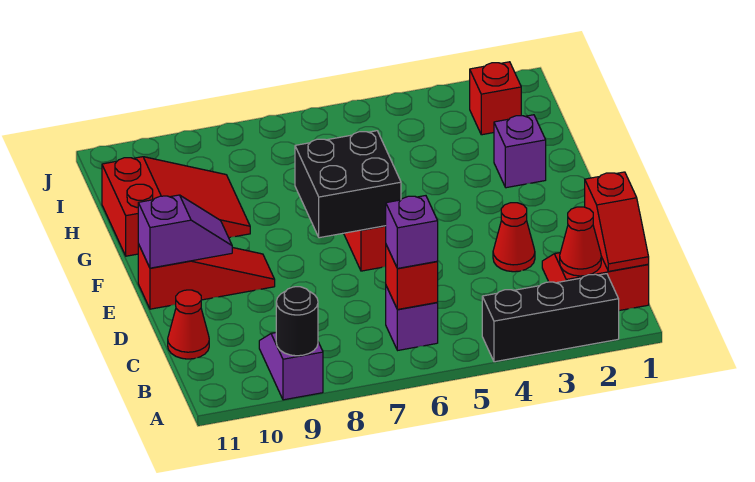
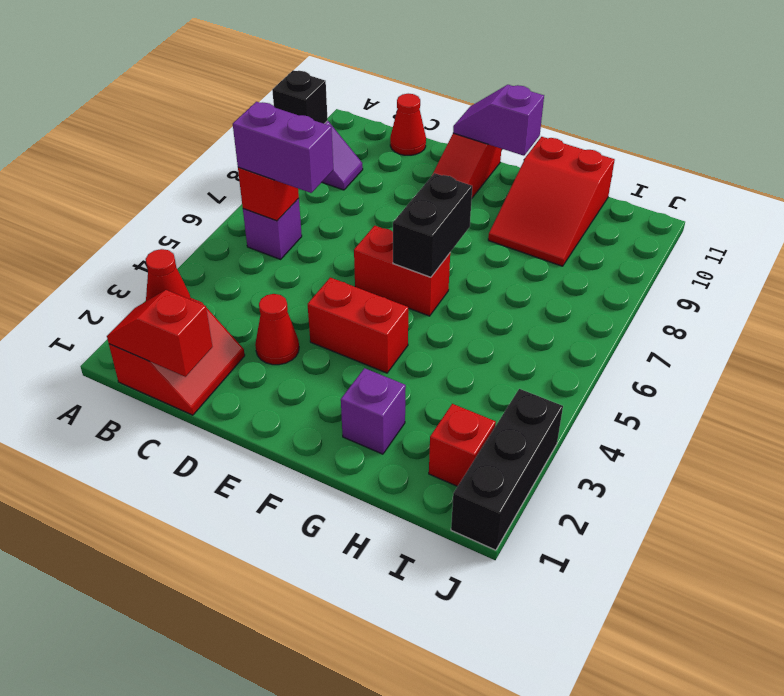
black brick A2:A4 level 1 -> black brick J1:J3 level 1
black round brick A9 level 2 -> black brick A9 level 2
purple brick B6 level 3 -> purple brick B6:C6 level 3
none -> red brick E4:F4 level 1
black brick E6:F7 level 2 -> black brick F6:F7 level 2
purple slope E10:E11 level 2 top 11 -> purple slope E11:F11 level 2 top F

